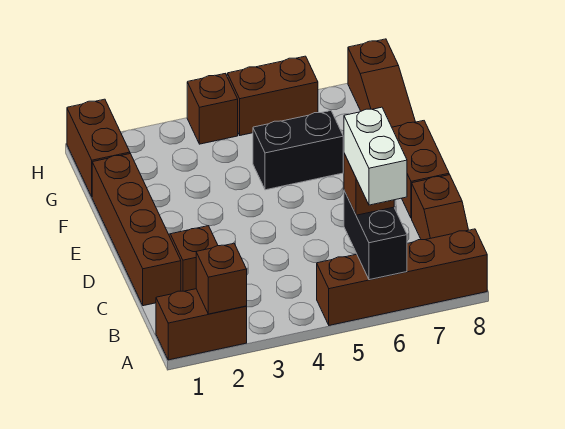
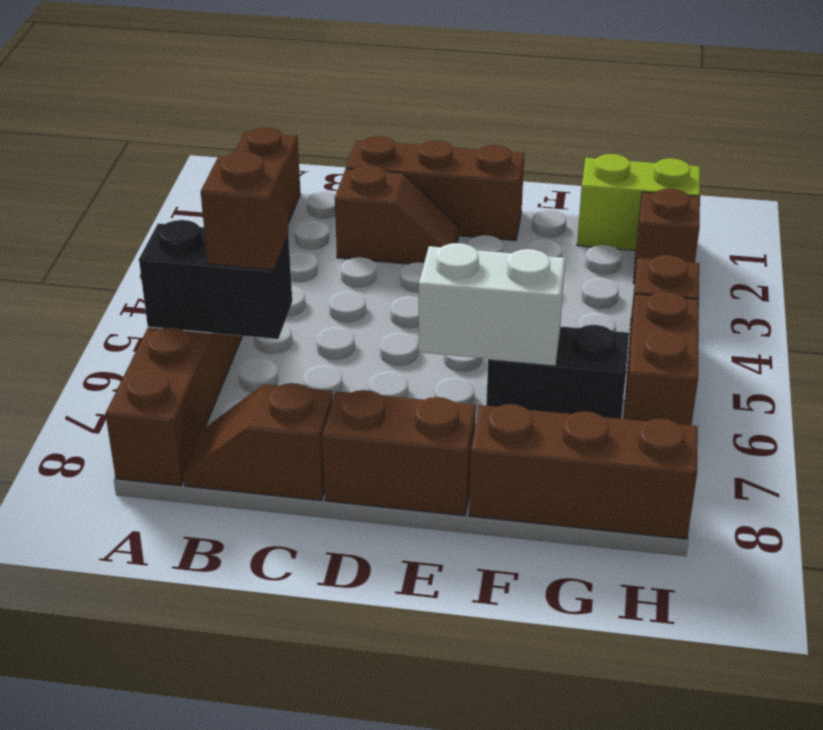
brown brick A2 level 2 -> brown brick H2 level 1
white brick A6:B6 level 4 -> white brick E6:F6 level 2
brown brick C1:F1 level 1 -> brown brick C1:E1 level 1
black brick F5:F6 level 1 -> black brick F6:G6 level 1
brown slope F8:H8 level 1 top H -> brown brick F8:H8 level 1
brown brick G1:H1 level 1 -> lime brick G1:H1 level 1

